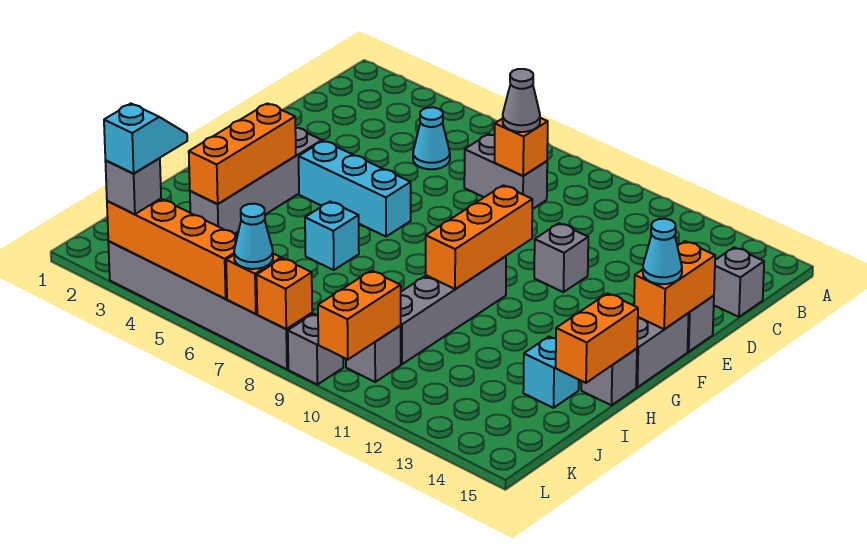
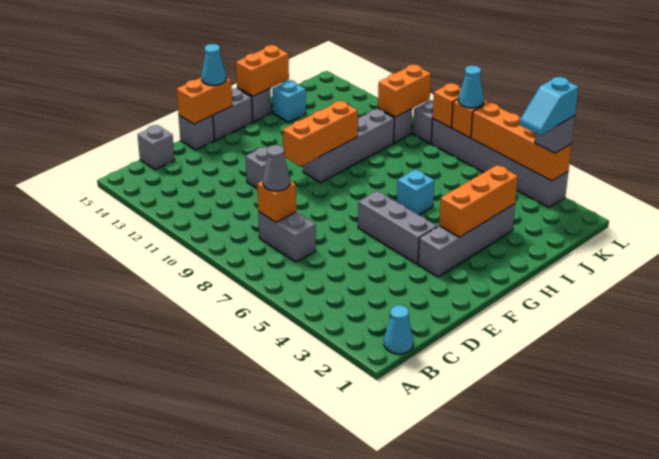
cyan cone C5 level 1 -> cyan cone B1 level 1
cyan brick F4:F6 level 1 -> grey brick F4:F6 level 1

